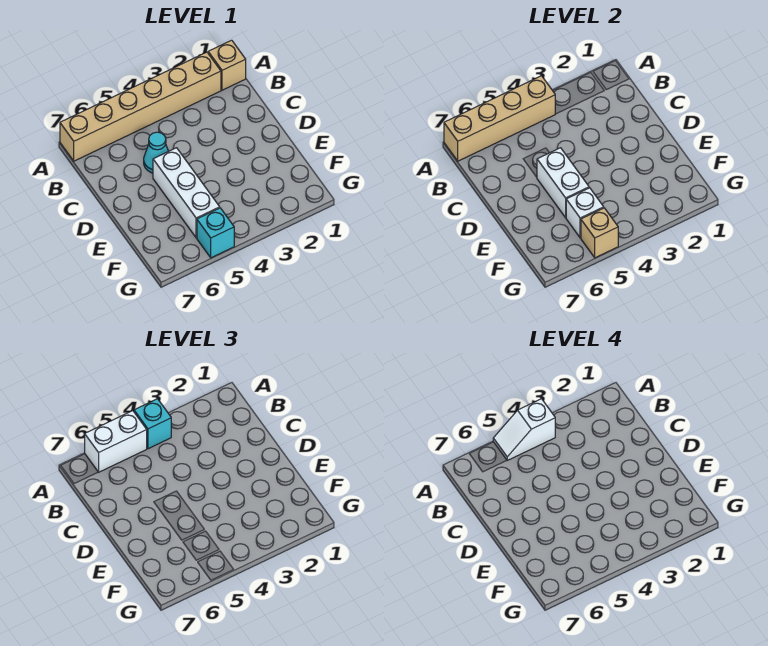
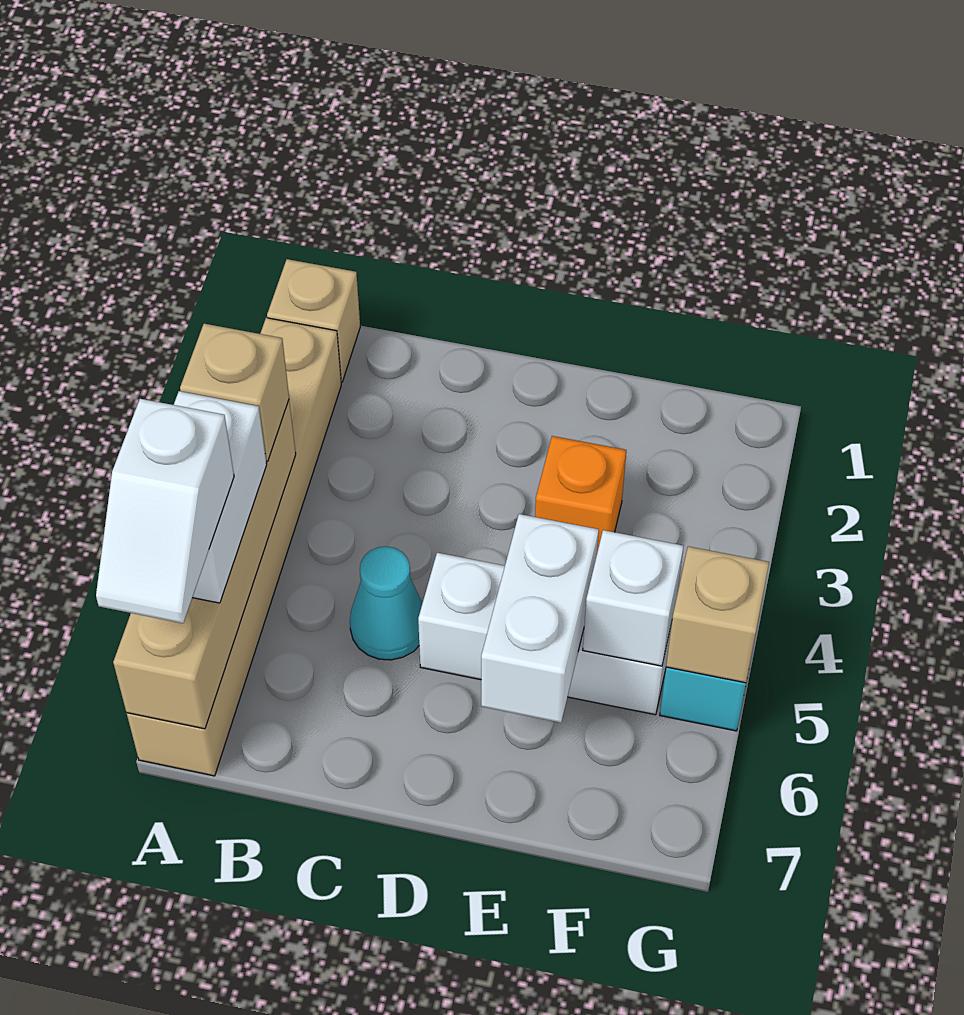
cyan brick A4 level 3 -> tan brick A4 level 3
white slope A4:A5 level 4 top 4 -> white slope A6:A7 level 4 top 6
white brick D5:E5 level 2 -> white brick E5:E6 level 2
none -> orange brick E3 level 1

